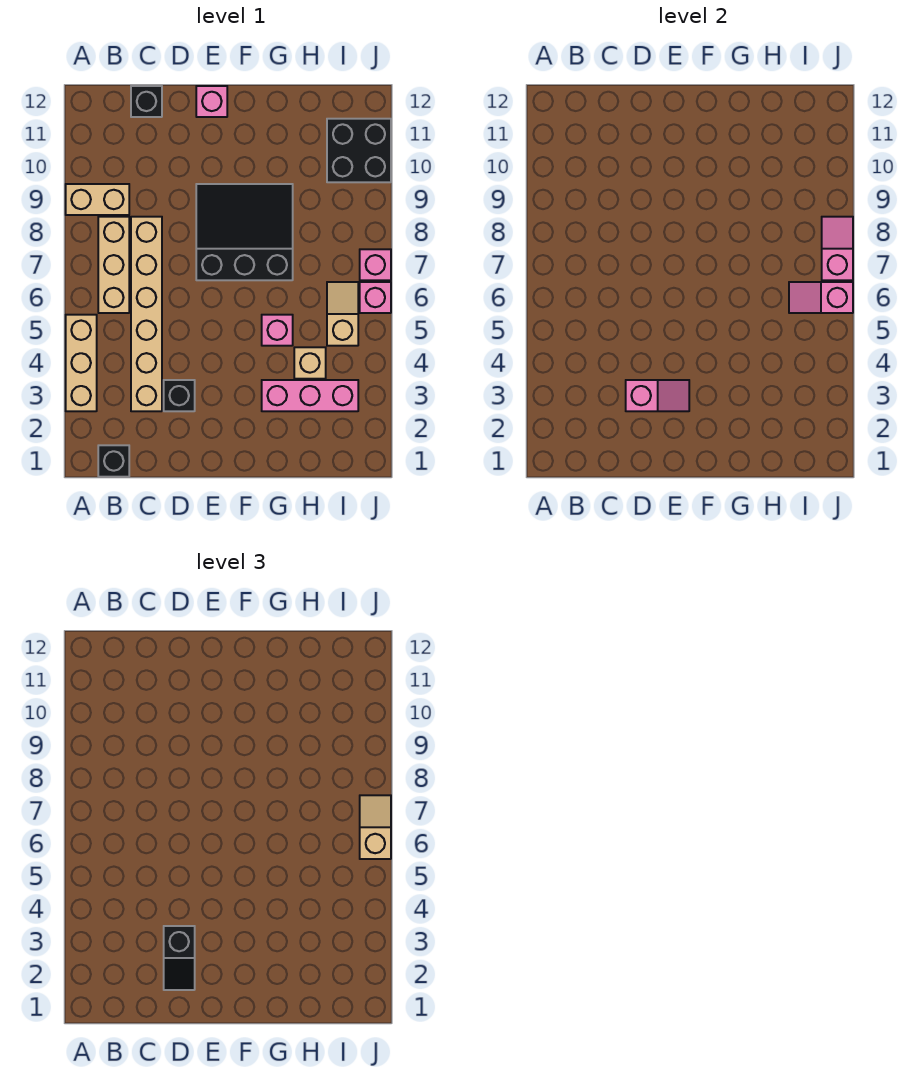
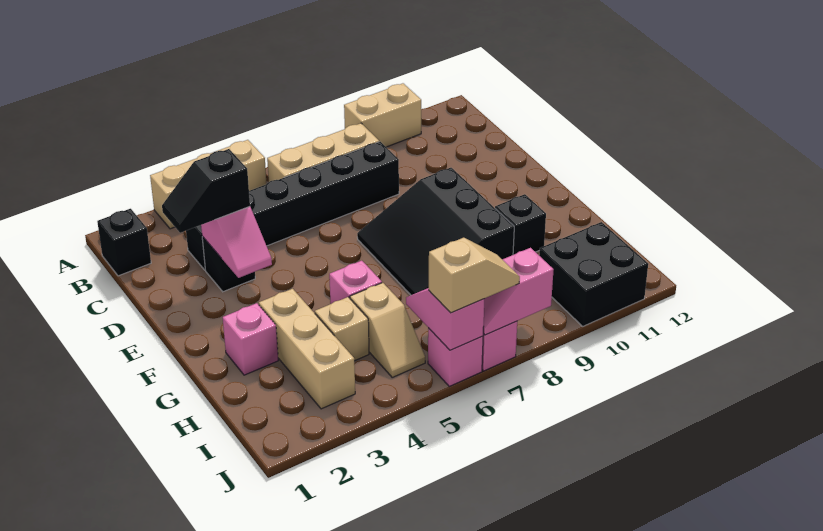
tan brick A9:B9 level 1 -> tan brick A9:A10 level 1
tan brick C3:C8 level 1 -> black brick C3:C8 level 1
black brick C12 level 1 -> black brick G10 level 1
black slope E7:G9 level 1 top 7 -> black slope E7:G9 level 1 top 9
pink brick E12 level 1 -> pink brick G2 level 1
pink brick G3:I3 level 1 -> tan brick G3:I3 level 1
tan slope I5:I6 level 1 top 5 -> tan slope H5:I5 level 1 top H
pink slope J7:J8 level 2 top 7 -> pink slope J7:J8 level 2 top 8

